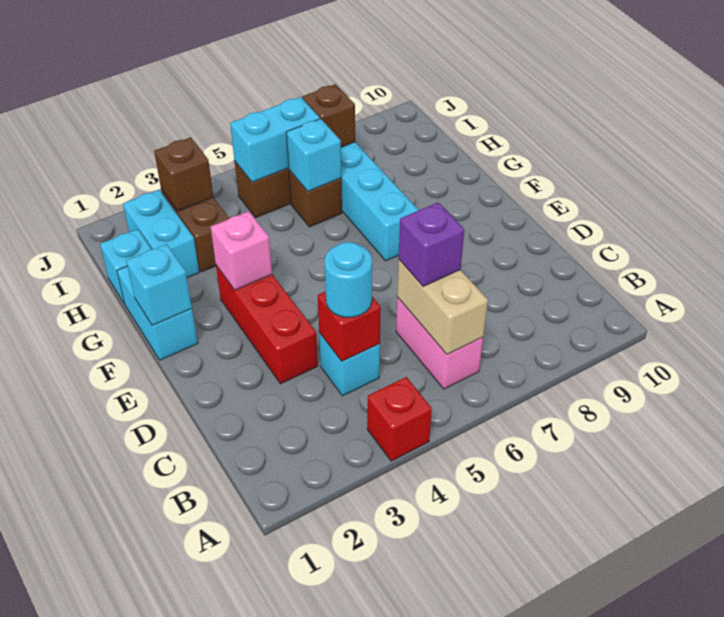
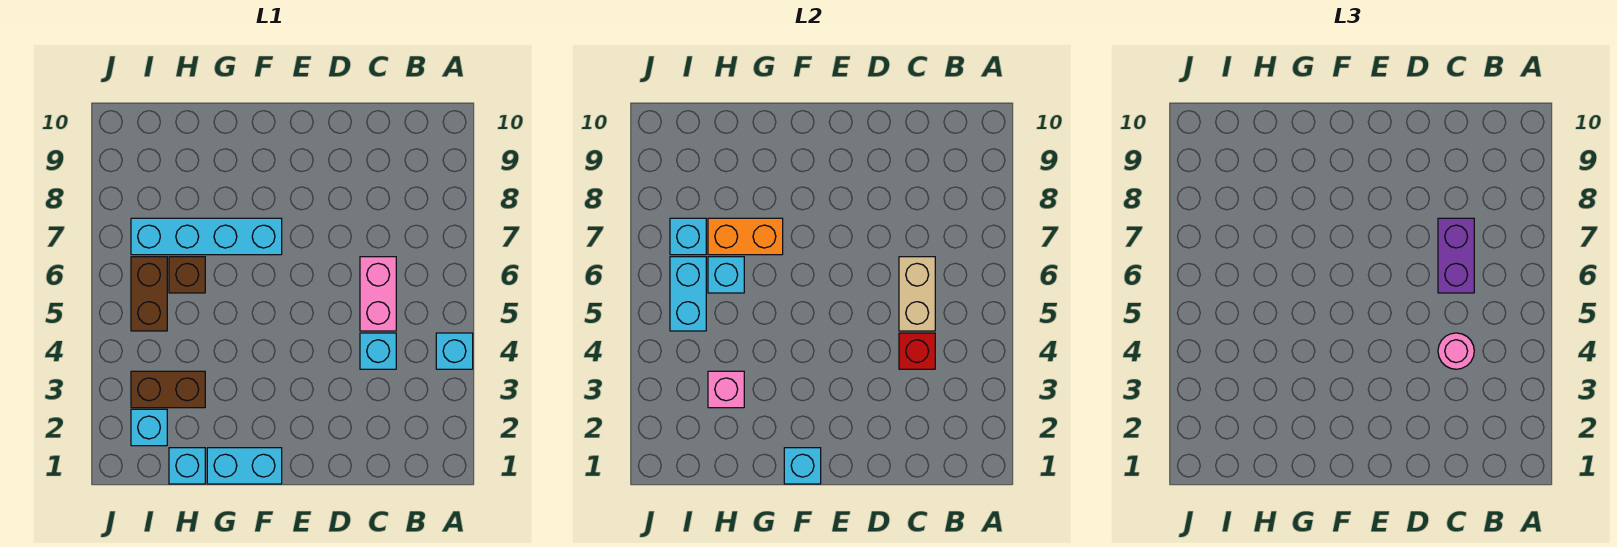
red brick A4 level 1 -> cyan brick A4 level 1
pink brick B6:C6 level 1 -> pink brick C5:C6 level 1
tan brick B6:C6 level 2 -> tan brick C5:C6 level 2
cyan round brick C4 level 3 -> pink round brick C4 level 3
purple brick C6 level 3 -> purple brick C6:C7 level 3
red brick D3:F3 level 1 -> none
pink brick F3 level 2 -> pink brick H3 level 2
none -> orange brick G7:H7 level 2
cyan brick H2:I2 level 1 -> cyan brick I2 level 1
brown brick I3 level 2 -> none
brown brick I7 level 2 -> cyan brick I7 level 2

